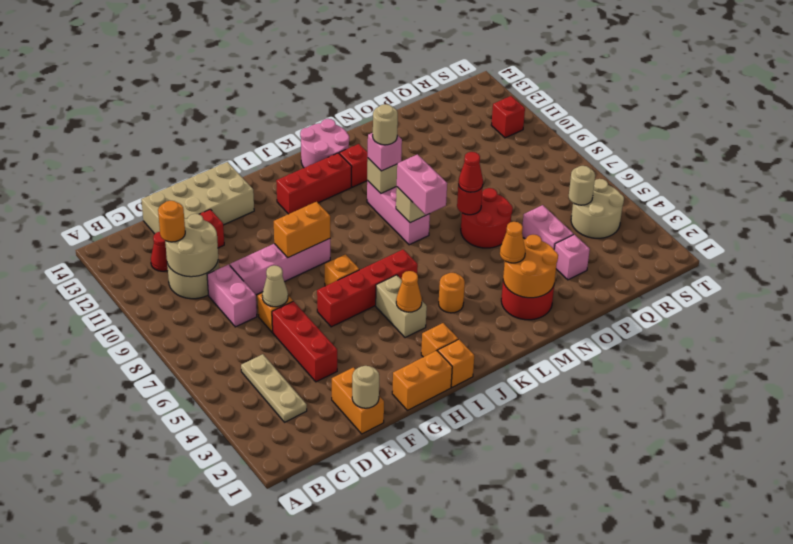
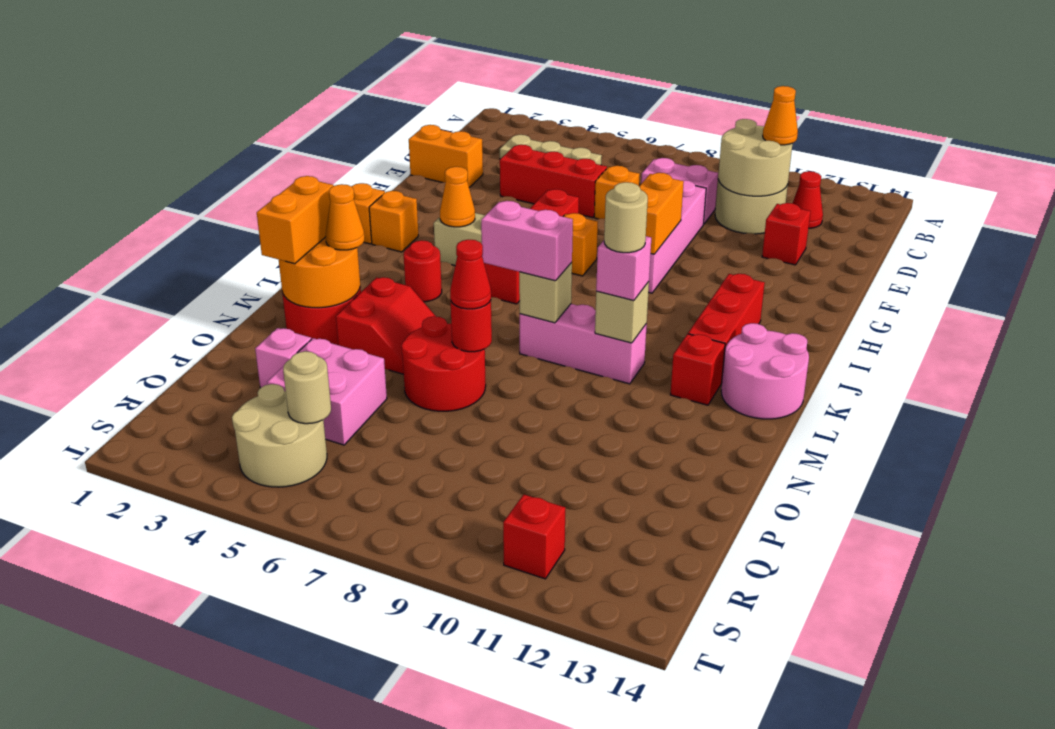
orange round brick C11 level 3 -> orange cone C11 level 3
tan brick D13:G14 level 1 -> none
tan round brick E1 level 2 -> none
tan cone E7 level 2 -> none
orange brick G1:H1 level 1 -> orange brick M2:N2 level 3
orange round brick K4 level 1 -> red round brick K4 level 1
none -> red slope M4:N5 level 1 top 4
pink brick P4:P5 level 1 -> pink brick P4:Q5 level 1

